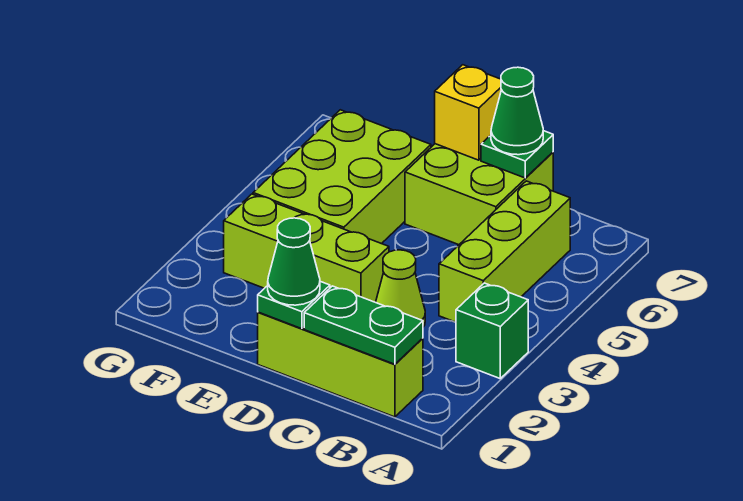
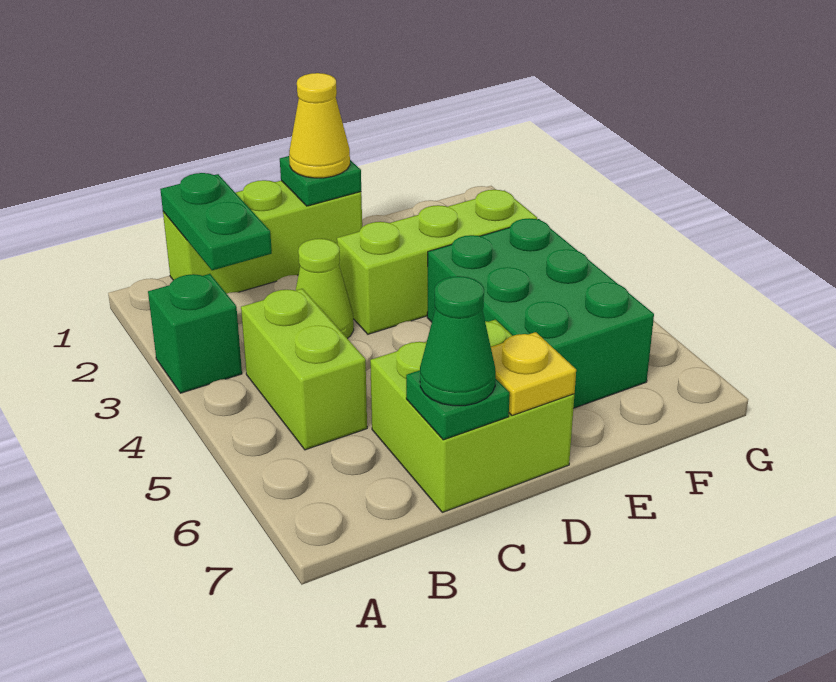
green plate B1:C1 level 2 -> green plate B1:B2 level 2
lime brick B4:B6 level 1 -> lime brick B4:B5 level 1
green cone D1 level 3 -> yellow cone D1 level 3
yellow brick D7 level 2 -> yellow plate D7 level 2
lime brick E4:F6 level 1 -> green brick E4:F6 level 1

